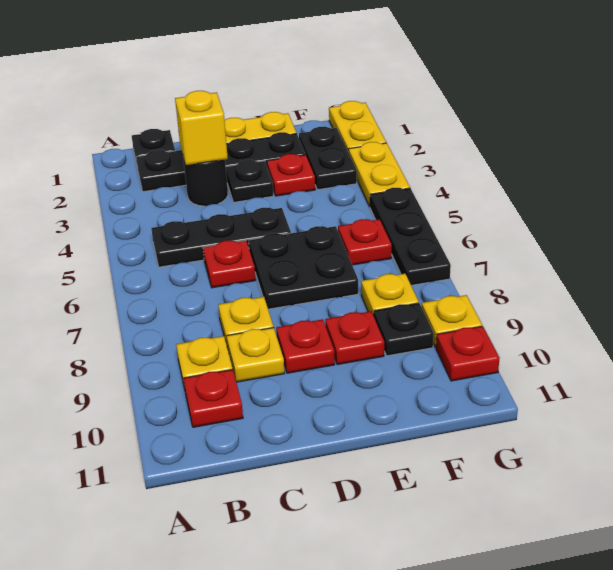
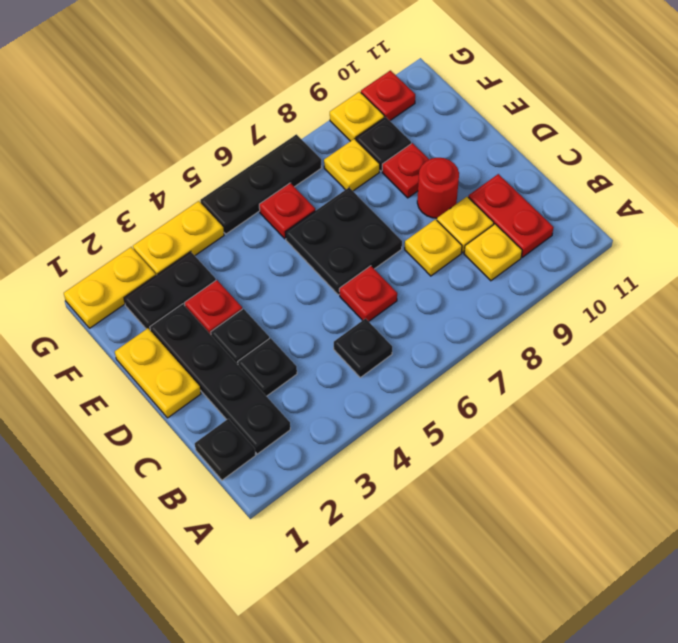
black plate B5:D5 level 1 -> black plate B5 level 1
red plate B10 level 1 -> red plate B10:C10 level 1
black round brick C3 level 1 -> black plate C3 level 1
yellow brick C3 level 2 -> none
red plate D9 level 1 -> red round brick D9 level 1

